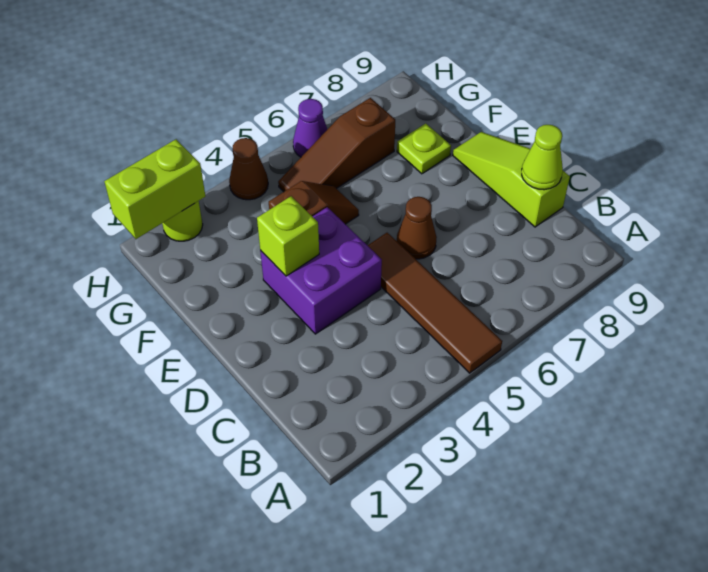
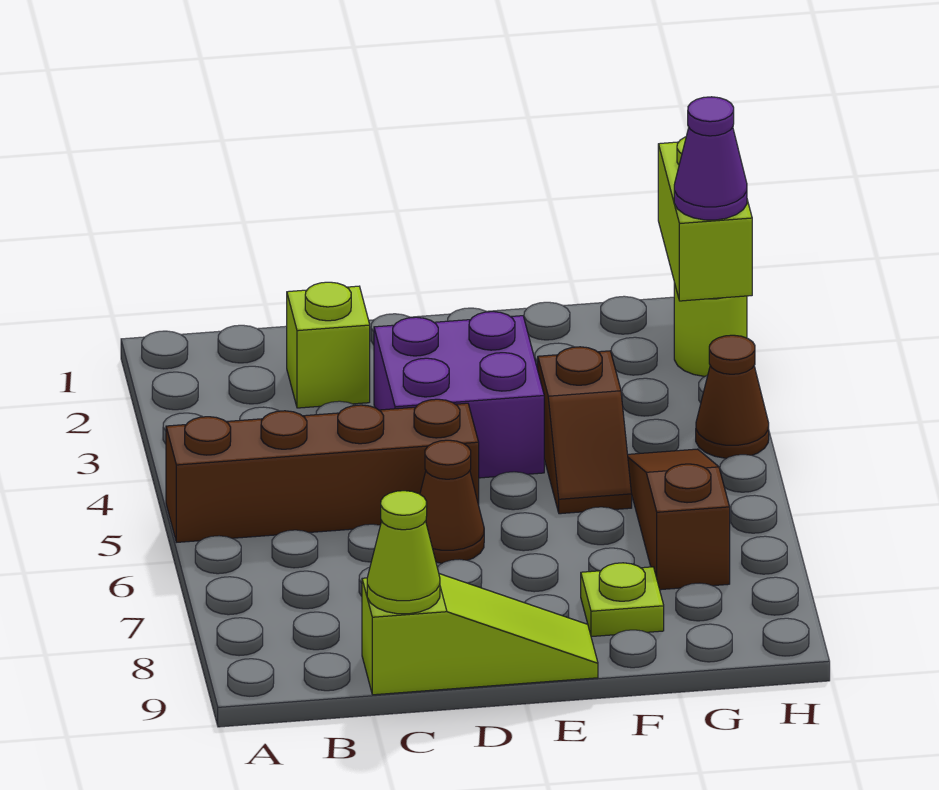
brown tile A5:D5 level 1 -> brown brick A5:D5 level 1
lime brick E3 level 2 -> lime brick C2 level 1
purple cone H6 level 1 -> purple cone H2 level 3

